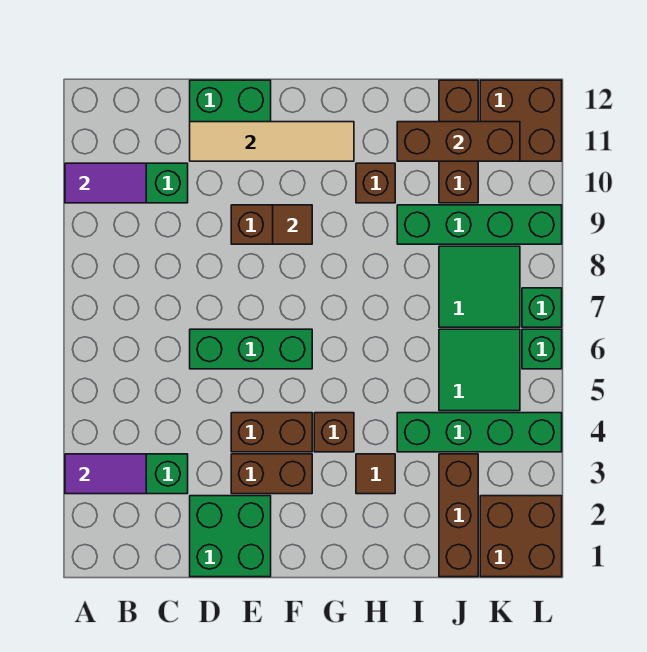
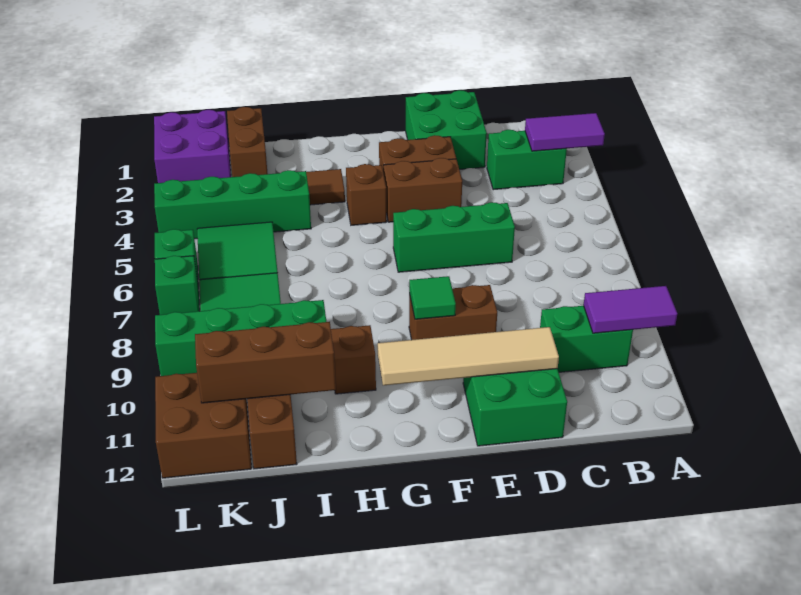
brown tile F9 level 2 -> green tile F9 level 2
brown brick J1:J3 level 1 -> brown brick J1:J2 level 1
brown brick K1:L2 level 1 -> purple brick K1:L2 level 1

